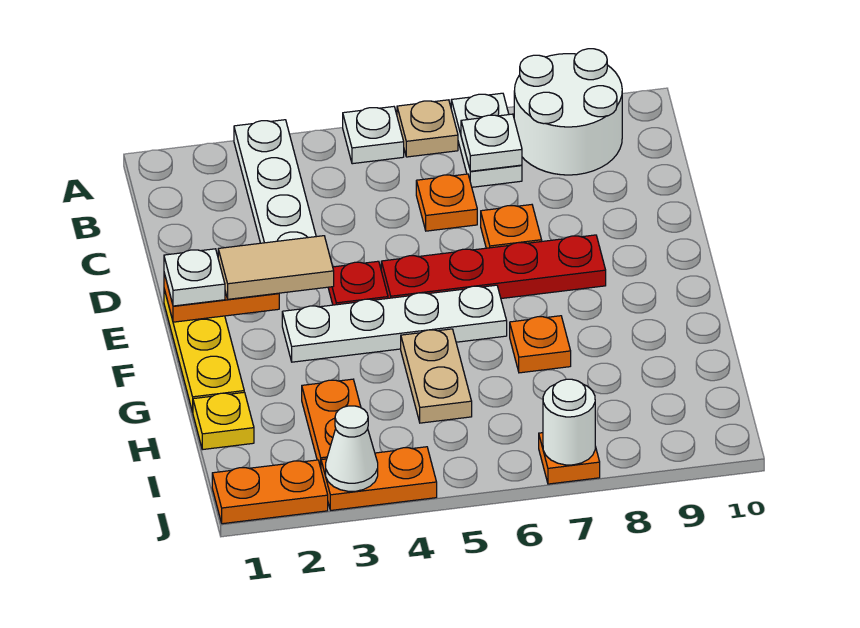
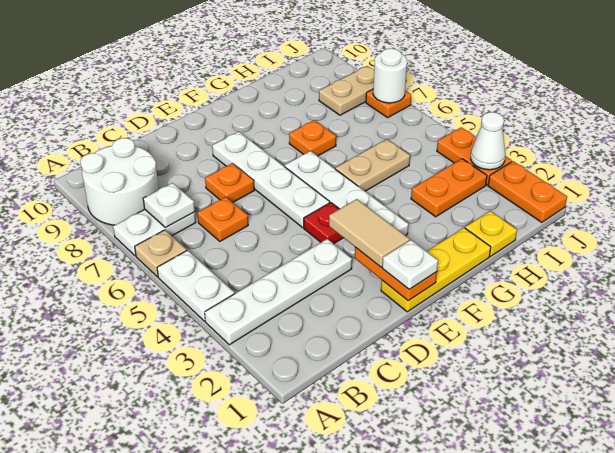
white plate A5 level 1 -> white plate A4:A5 level 1
red plate E5:E8 level 1 -> white plate E5:E8 level 1
none -> tan plate I8:J8 level 1

